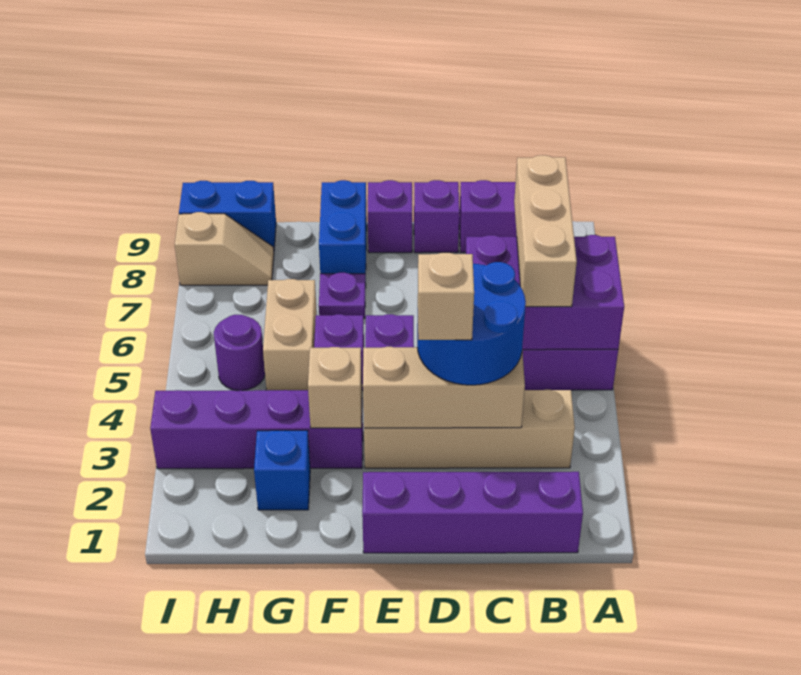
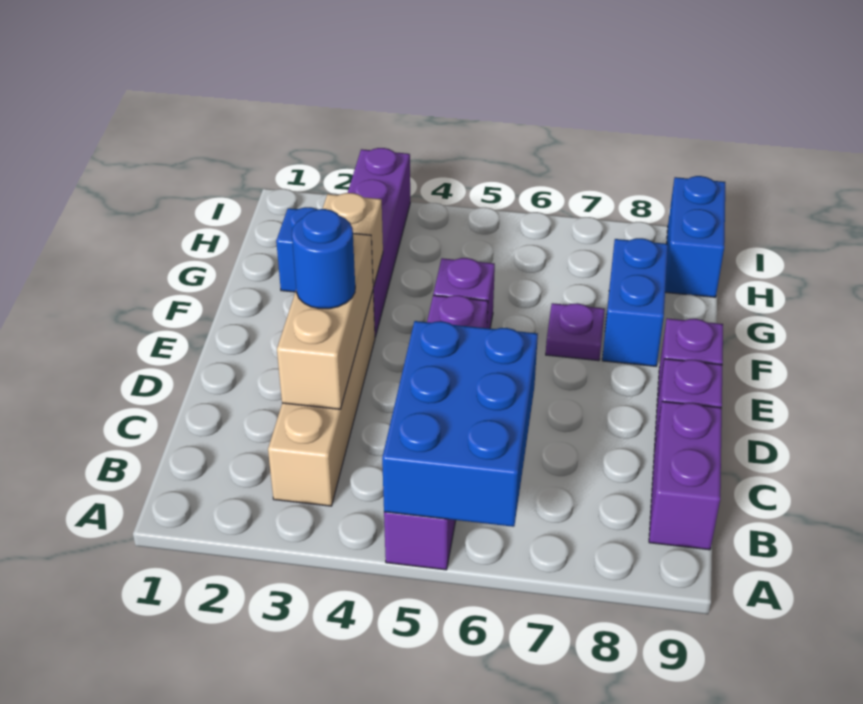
purple brick A5:C6 level 2 -> blue brick A5:C6 level 2
purple brick B1:E1 level 1 -> none
tan brick B5:B7 level 3 -> none
blue round brick C3:D4 level 3 -> blue round brick D3 level 3
tan brick D3 level 4 -> none
blue brick F8:F9 level 1 -> blue brick F8:G8 level 1
tan brick G5:G6 level 1 -> none
purple round brick H5 level 1 -> none
tan slope H8:I8 level 1 top I -> none

